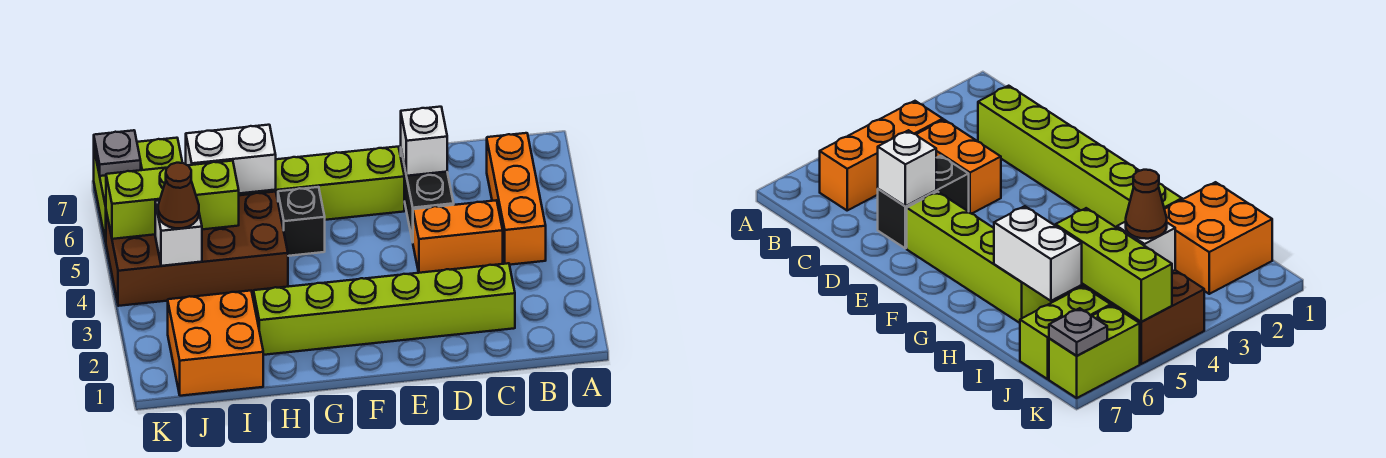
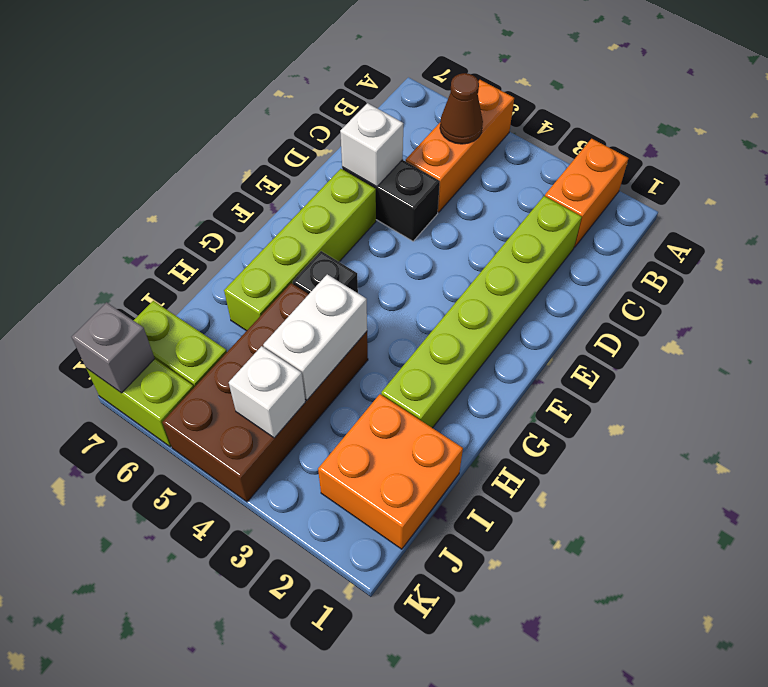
orange brick B4:B6 level 1 -> orange brick A5:C5 level 1
orange brick C4:D4 level 1 -> orange brick A2:B2 level 1
white brick H6:I6 level 2 -> white brick H4:I4 level 2
lime brick I5:K5 level 2 -> none
brown cone J4 level 3 -> brown cone B5 level 2
grey plate K7 level 2 -> grey brick K7 level 2

